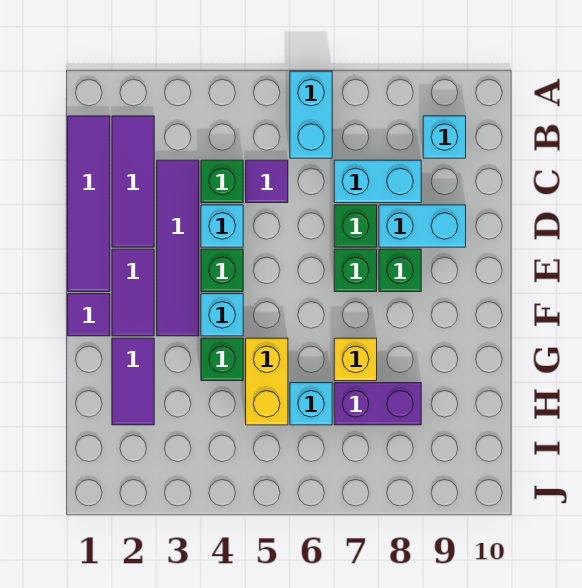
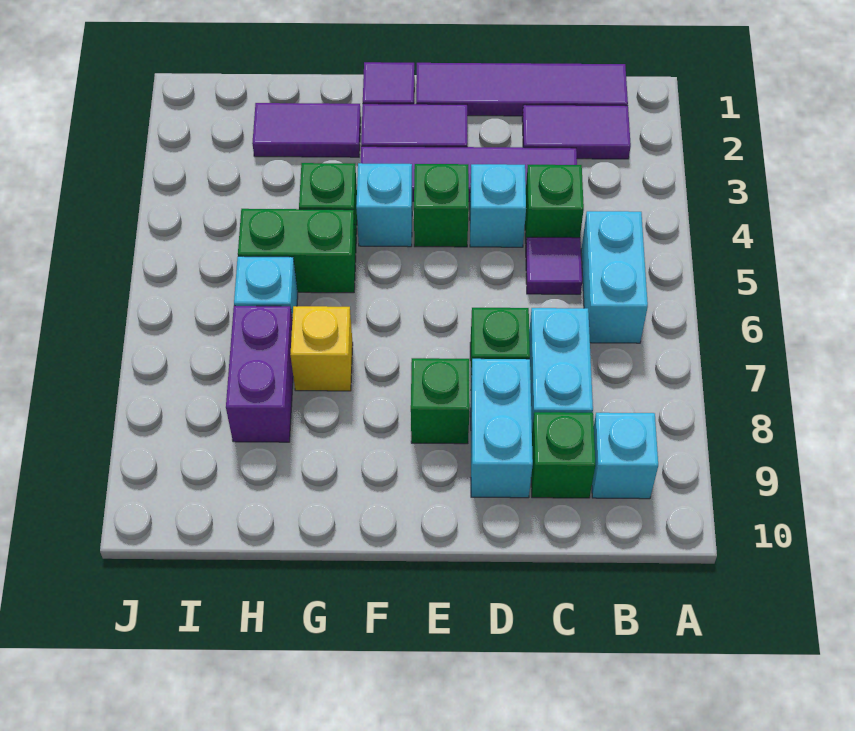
cyan brick A6:B6 level 1 -> cyan brick B5:B6 level 1
purple tile B2:D2 level 1 -> purple tile B2:C2 level 1
green brick E7 level 1 -> green brick C9 level 1
yellow brick G5:H5 level 1 -> green brick G5:H5 level 1

